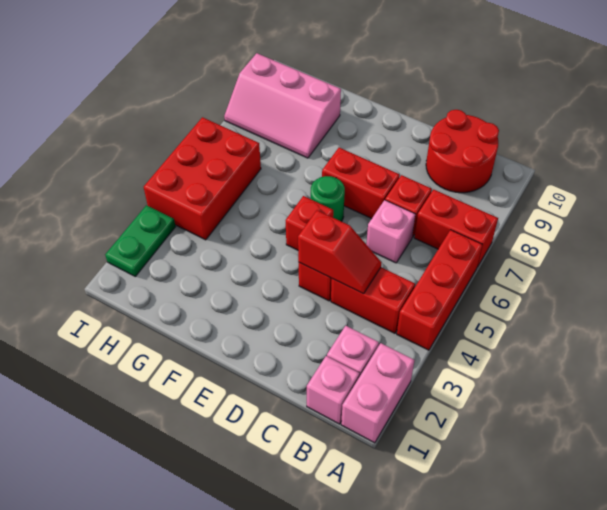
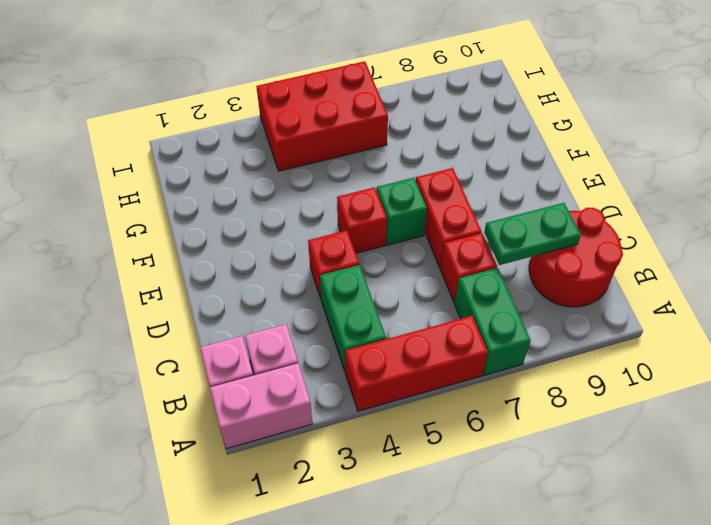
red brick A7:B7 level 1 -> green brick A7:B7 level 1
red brick B4:C4 level 1 -> green brick B4:C4 level 1
red slope C4:D4 level 2 top D -> none
pink brick C6 level 1 -> none
green round brick E6 level 1 -> green brick E6 level 1
pink slope G8:I9 level 1 top 9 -> none
green plate I2:I3 level 1 -> green plate C8:C9 level 2

